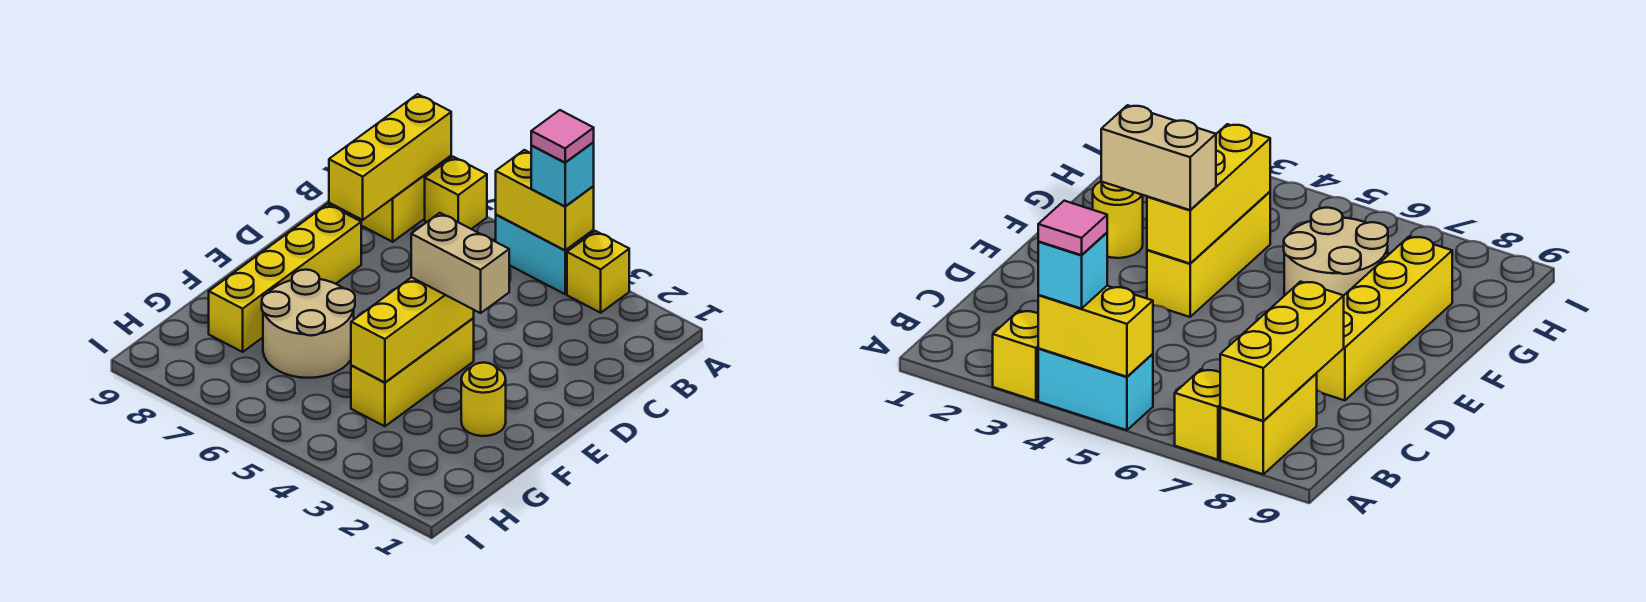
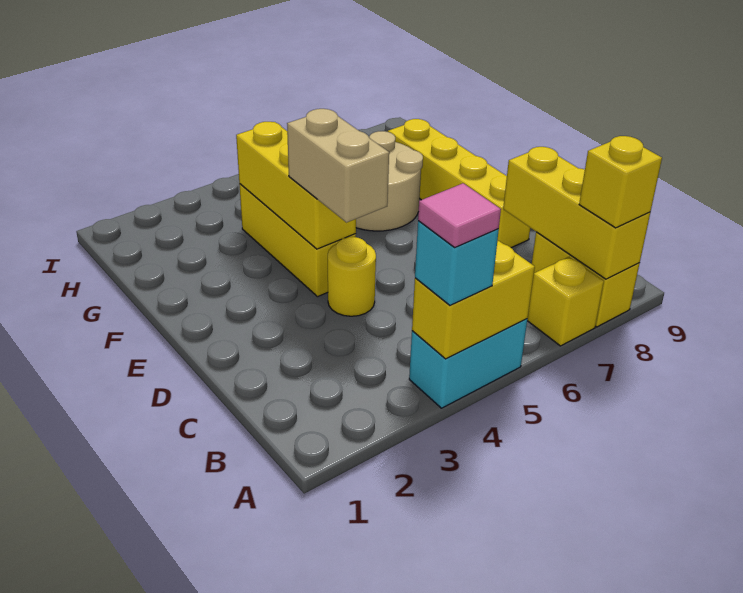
yellow brick A3 level 1 -> yellow brick A8 level 3
tan brick E3:E4 level 3 -> tan brick D4:E4 level 3
yellow round brick F2 level 1 -> yellow round brick D4 level 1

